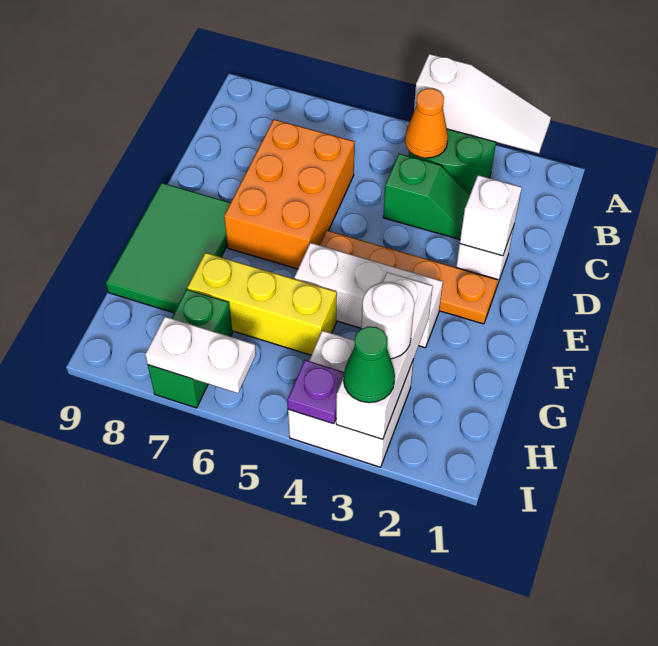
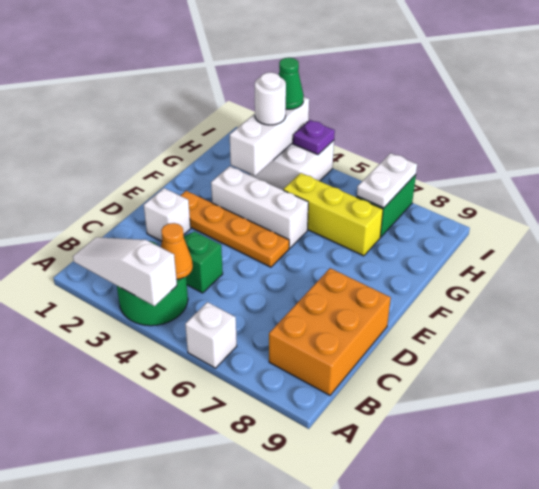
orange brick C6:E7 level 1 -> orange brick B8:D9 level 1
white brick D2 level 2 -> white brick A6 level 1
green tile E8:G9 level 1 -> none
white plate I6:I7 level 2 -> white plate H7:I7 level 2

